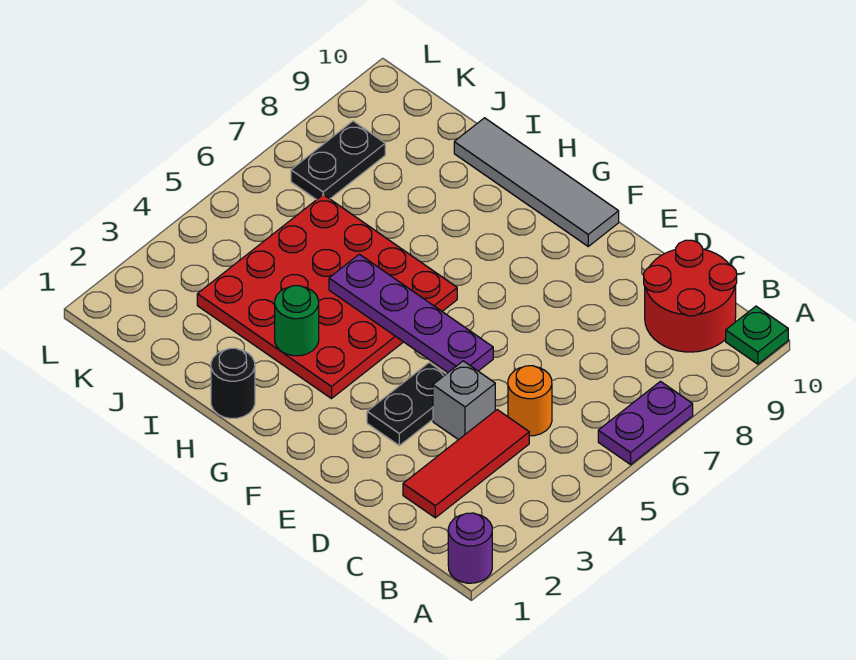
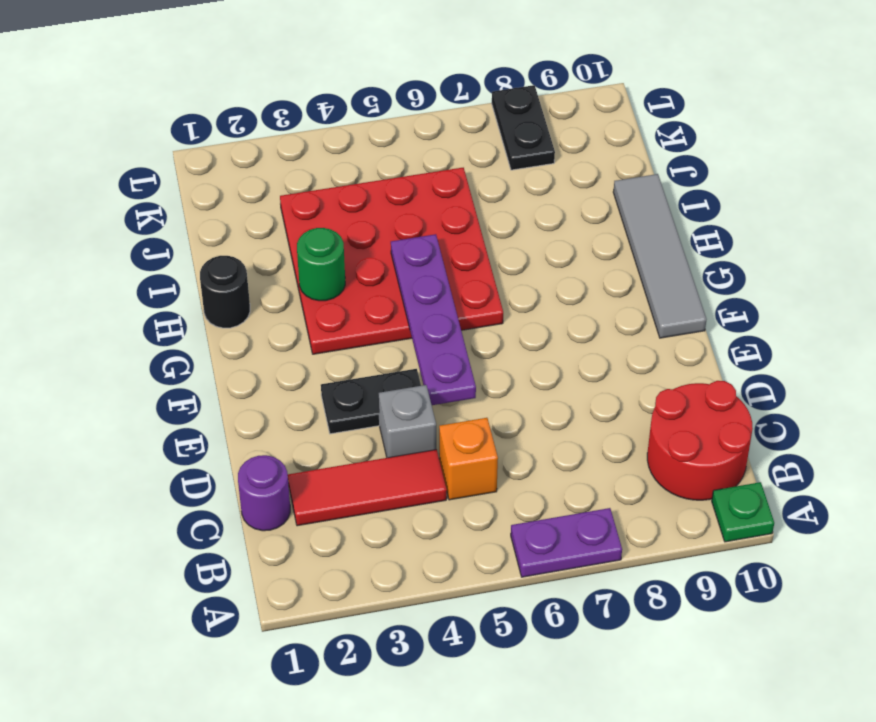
purple round brick A1 level 1 -> purple round brick C1 level 1
orange round brick C5 level 1 -> orange brick C5 level 1
black plate K7:K8 level 1 -> black plate K8:L8 level 1

